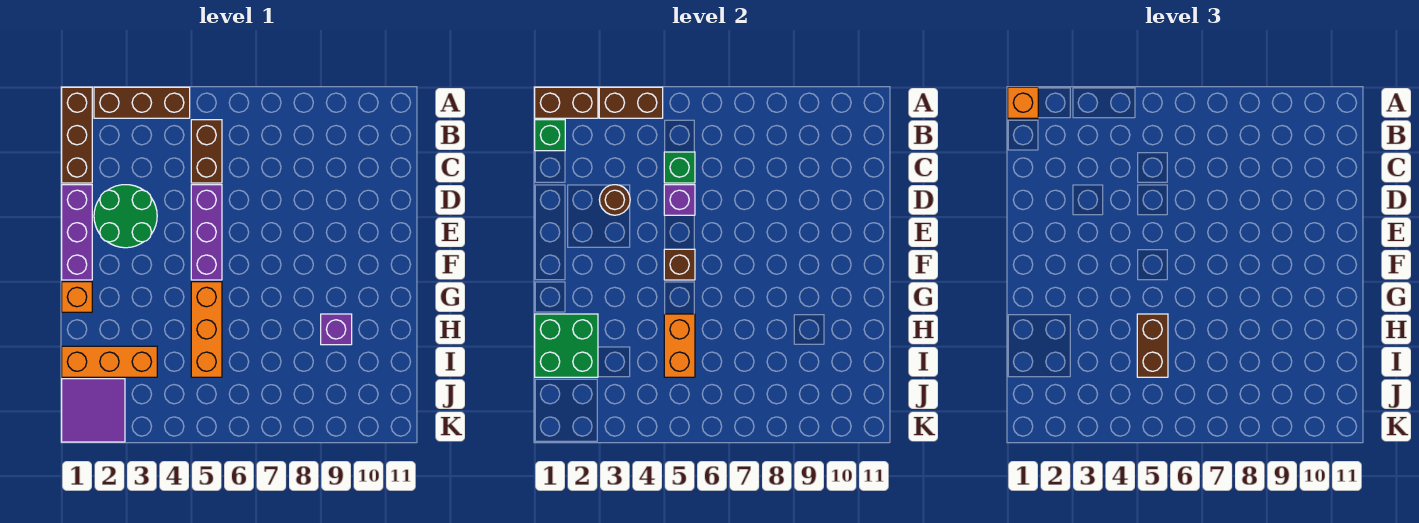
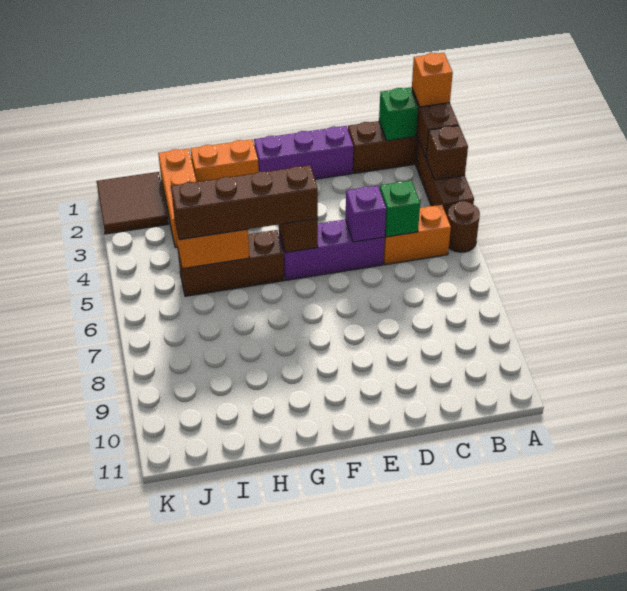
brown brick A3:A4 level 2 -> brown brick A3 level 2
brown brick B5:C5 level 1 -> orange brick B5:C5 level 1
green round brick D2:E3 level 1 -> none
brown round brick D3 level 2 -> brown round brick A5 level 1
orange brick G1 level 1 -> orange brick G1:H1 level 1
orange brick G5:I5 level 1 -> brown brick G5:I5 level 1
green brick H1:I2 level 2 -> none
brown brick H5:I5 level 3 -> brown brick F5:I5 level 3
purple brick H9 level 1 -> none
purple tile J1:K2 level 1 -> brown tile J1:K2 level 1

